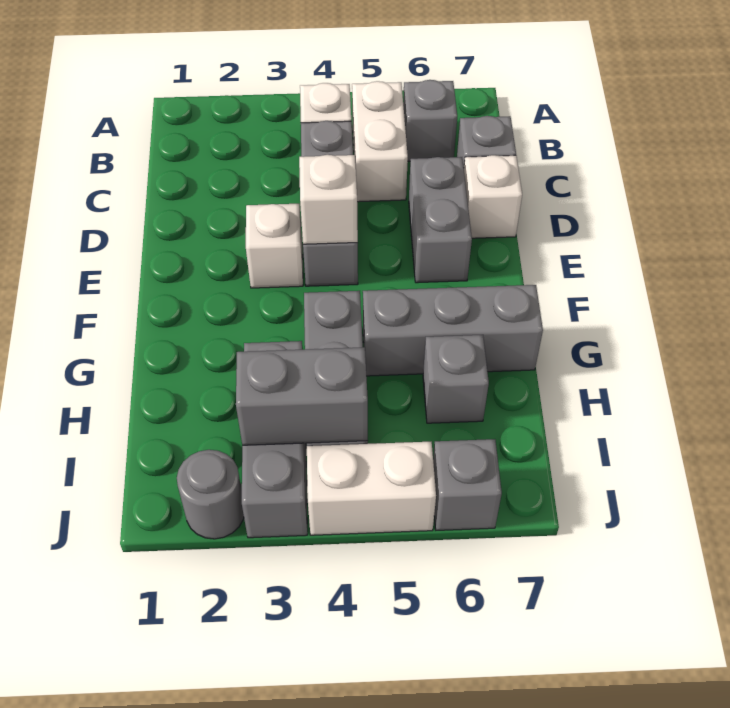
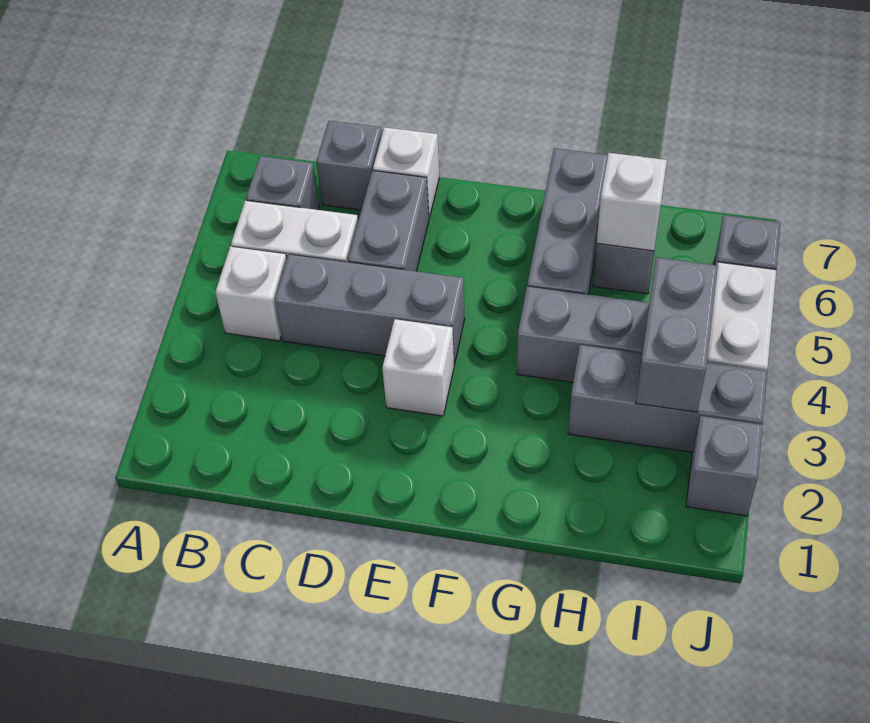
grey brick D6:E6 level 1 -> grey brick D5:D6 level 1
white brick E4 level 2 -> white brick H6 level 2
grey round brick J2 level 1 -> grey brick J2 level 1

